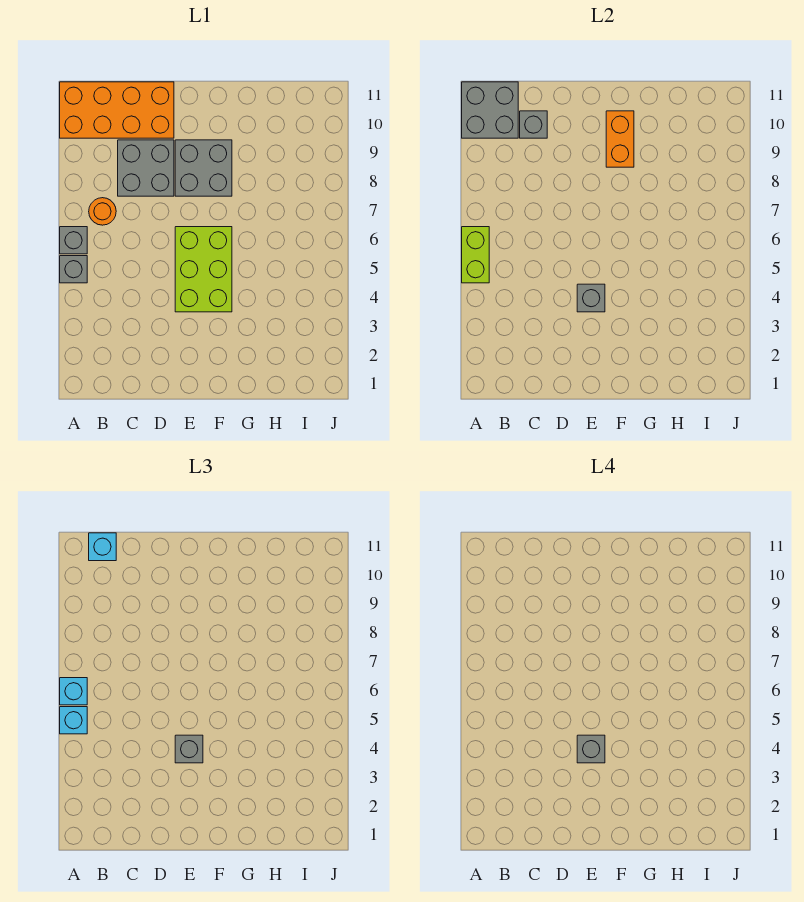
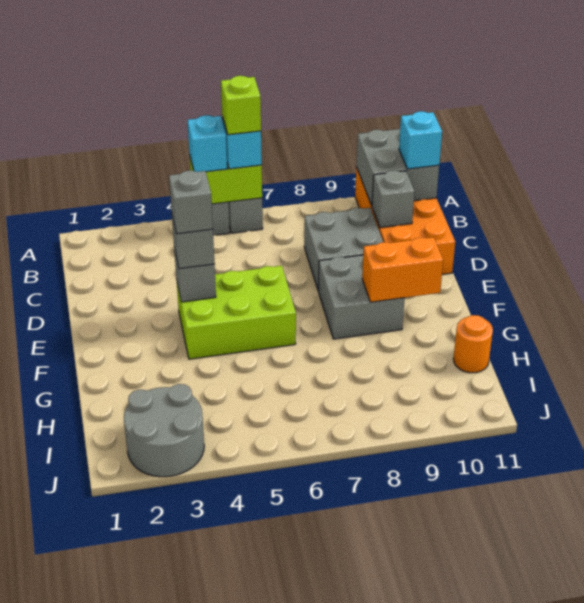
none -> lime brick A6 level 4
orange round brick B7 level 1 -> orange round brick H11 level 1
none -> grey round brick I2:J3 level 1

